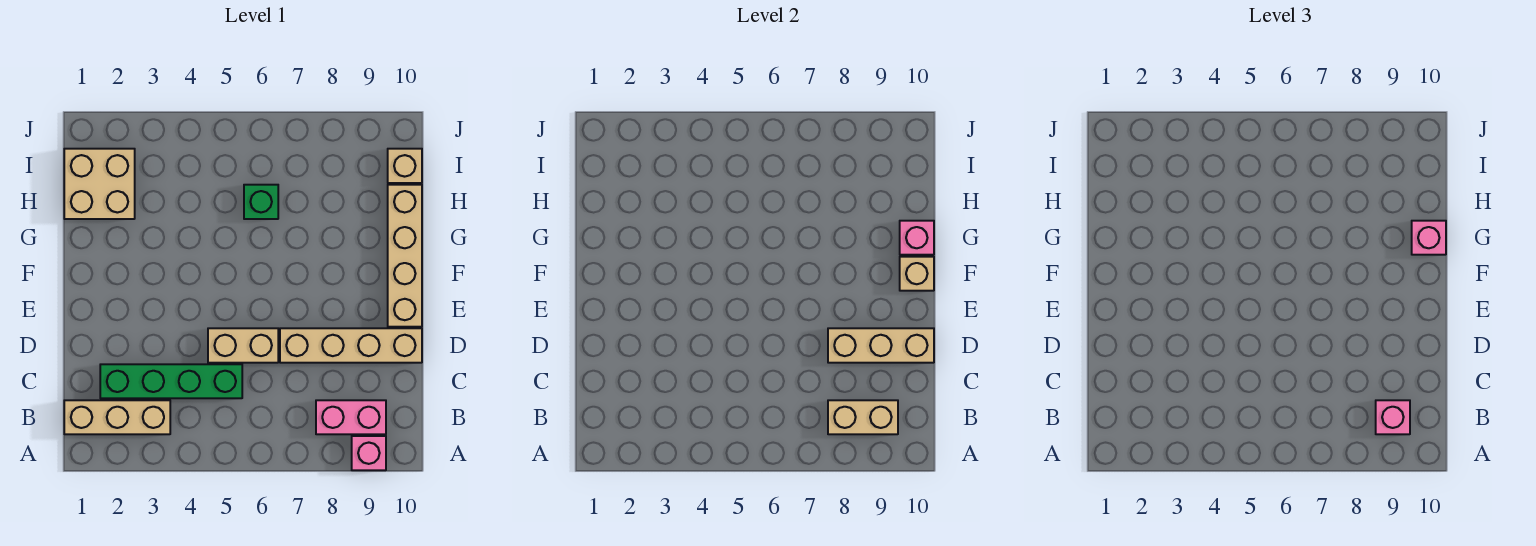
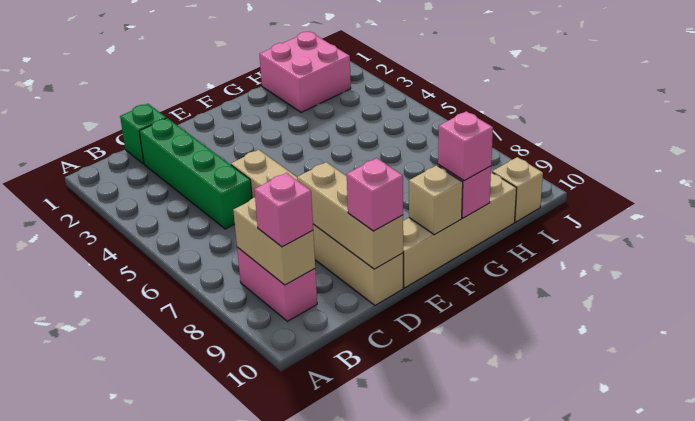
pink brick A9 level 1 -> pink brick D10 level 3
tan brick B1:B3 level 1 -> none
tan brick H1:I2 level 1 -> pink brick H1:I2 level 1
green brick H6 level 1 -> green brick C1 level 1

